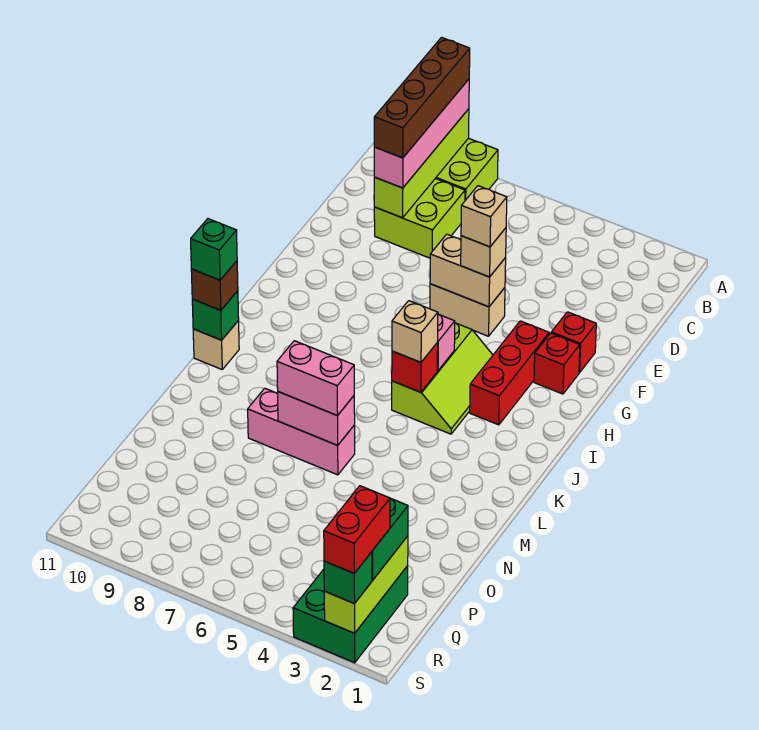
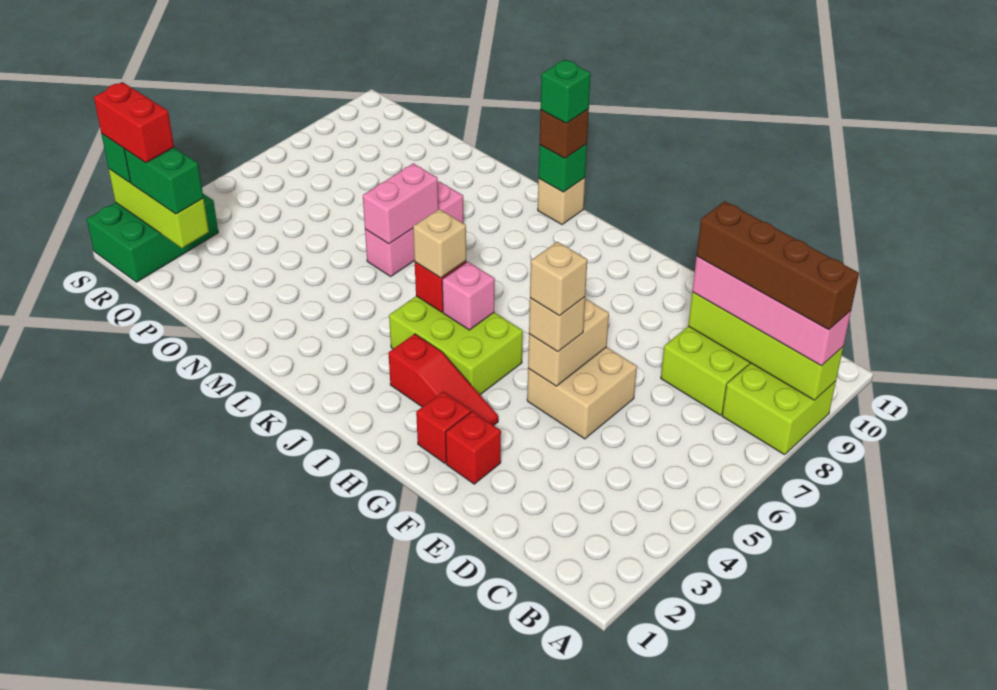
tan brick F5:F6 level 1 -> tan brick E5:F6 level 1
red brick G3:I3 level 1 -> red slope G3:I3 level 1 top I
lime slope H4:J5 level 1 top 5 -> lime brick H4:J5 level 1
pink brick M6:M7 level 3 -> none
green brick Q2:S3 level 1 -> green brick R1:S3 level 1

